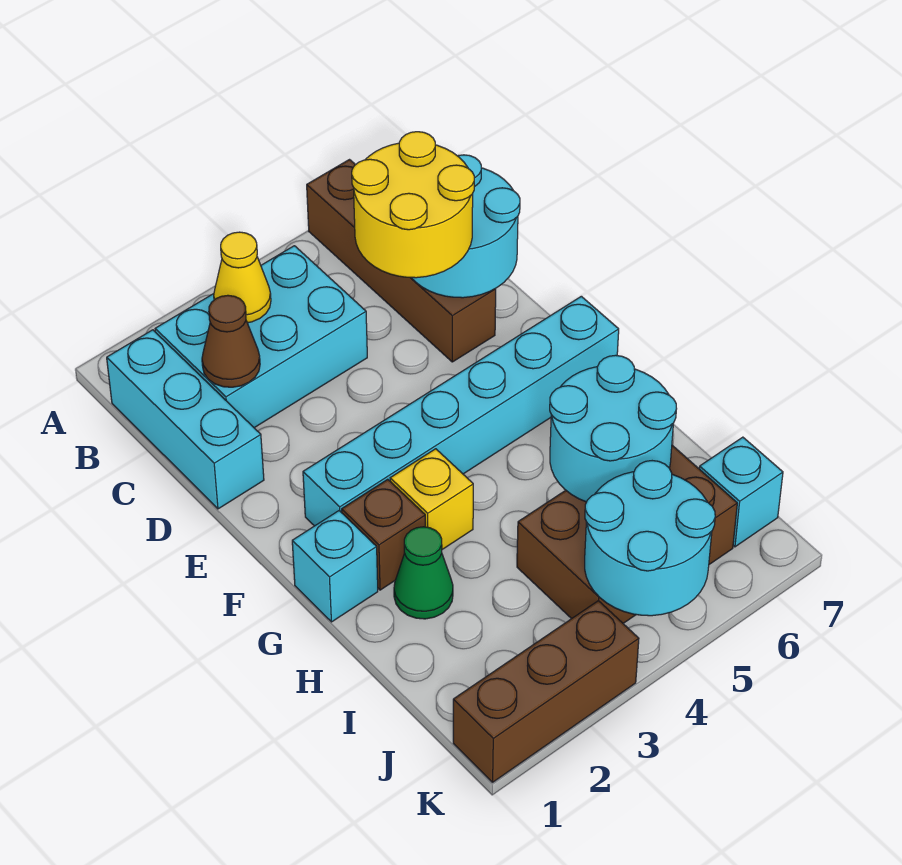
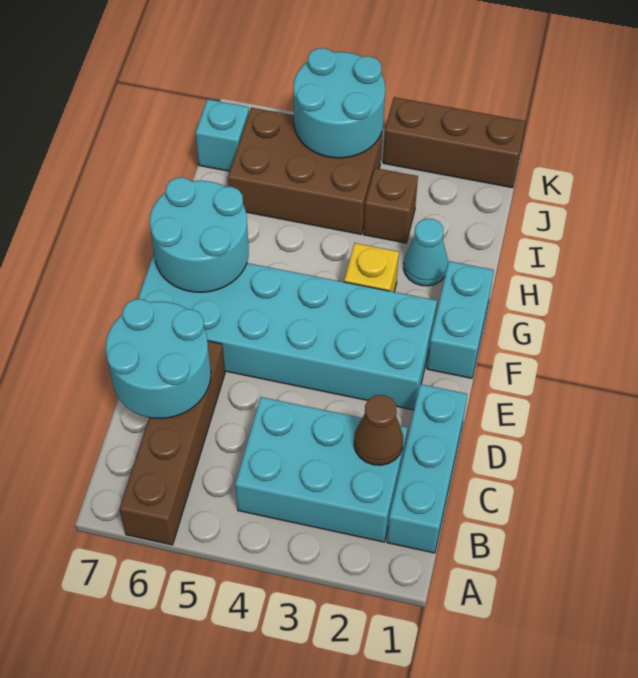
yellow cone B3 level 2 -> none
yellow round brick C5:D6 level 3 -> none
cyan brick F2:F7 level 1 -> cyan brick E2:F7 level 1
cyan brick G1 level 1 -> cyan brick F1:G1 level 1
brown brick G2 level 1 -> brown brick I3 level 1
green cone H2 level 1 -> cyan cone H2 level 1
cyan round brick H5:I6 level 2 -> cyan round brick F6:G7 level 2

